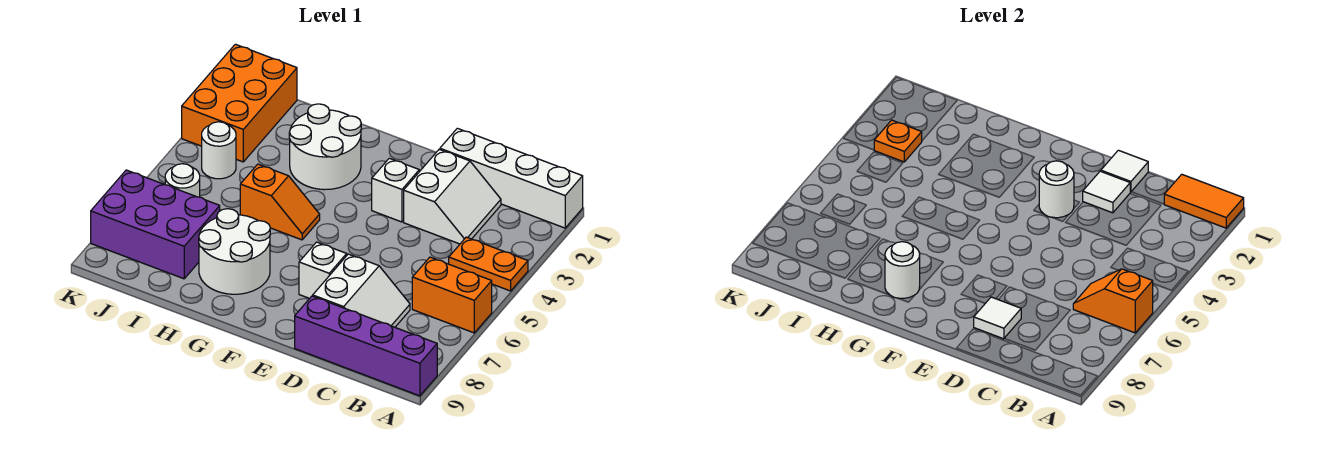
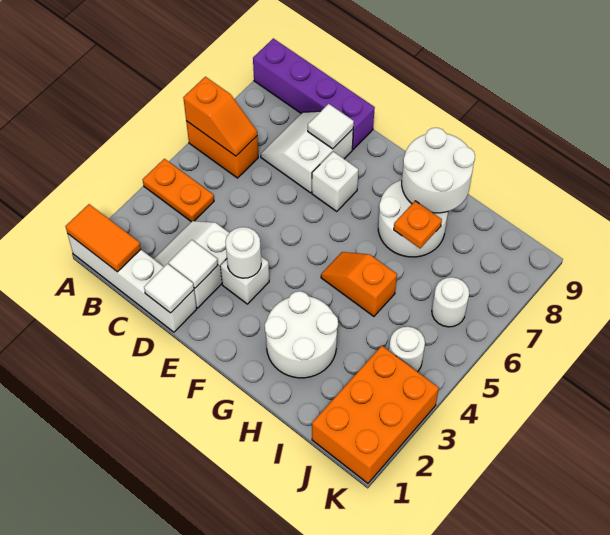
white round brick G8 level 2 -> white round brick G8:H9 level 2
purple brick I7:K8 level 1 -> none
orange plate J3 level 2 -> orange plate H7 level 2

